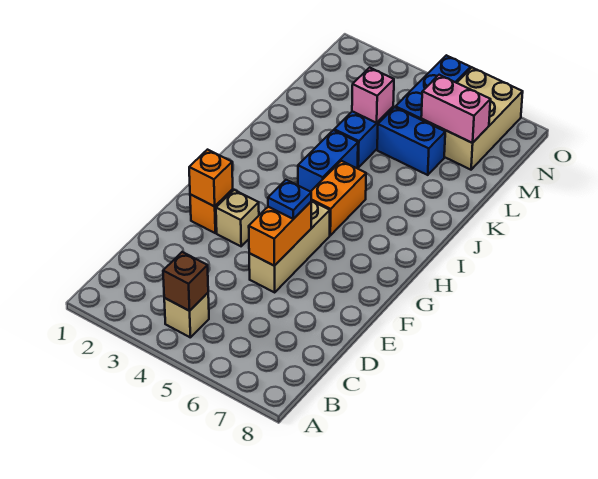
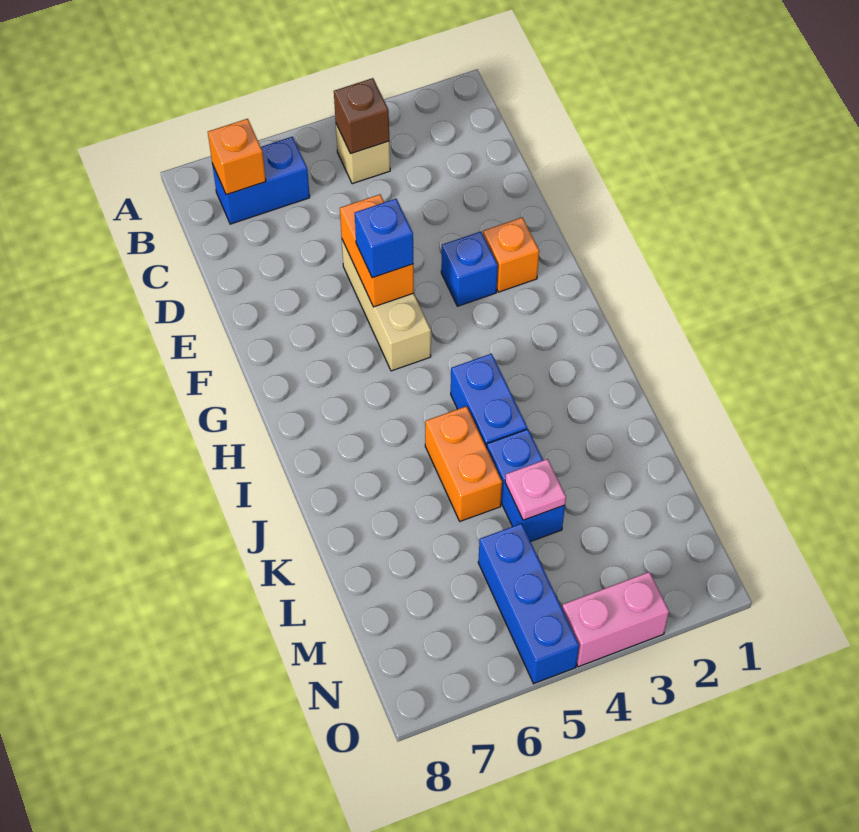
orange brick F2 level 2 -> orange brick B7 level 2
tan brick F3 level 1 -> blue brick F3 level 1
blue plate F5 level 3 -> blue brick F5 level 3
orange brick H5:I5 level 1 -> orange brick J5:K5 level 1
pink brick L4 level 2 -> pink plate L4 level 2
blue brick L5:L6 level 1 -> blue brick B6:B7 level 1
tan brick M6:O7 level 1 -> none
pink brick M6:M7 level 2 -> pink brick O3:O4 level 1

